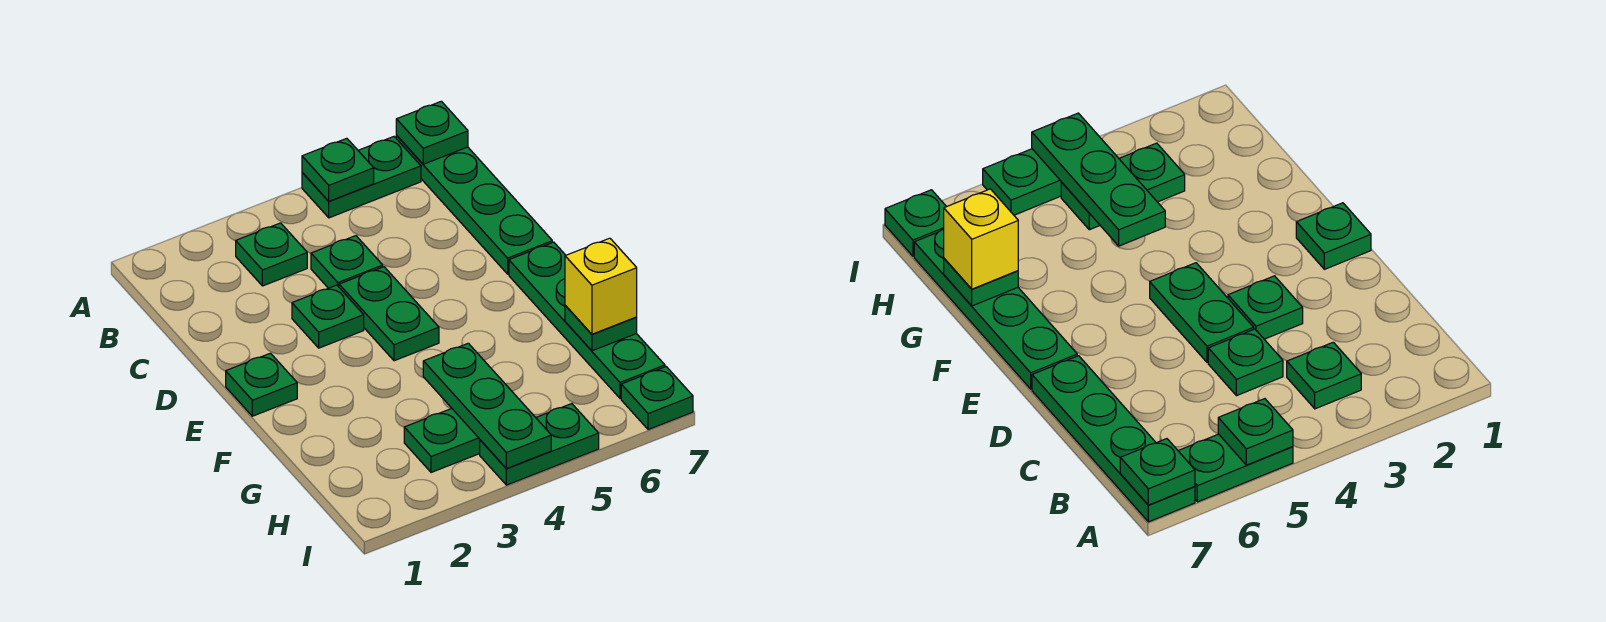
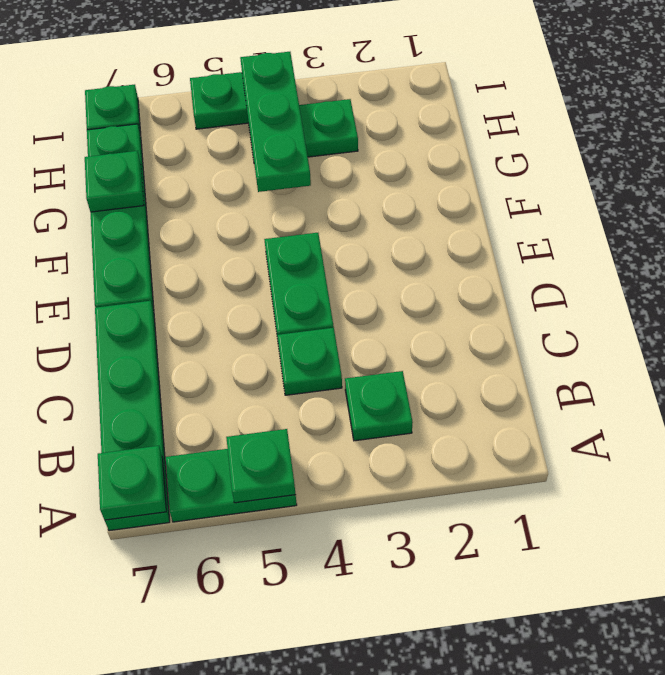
green plate D3 level 1 -> none
green plate E1 level 1 -> none
yellow brick G7 level 3 -> none

